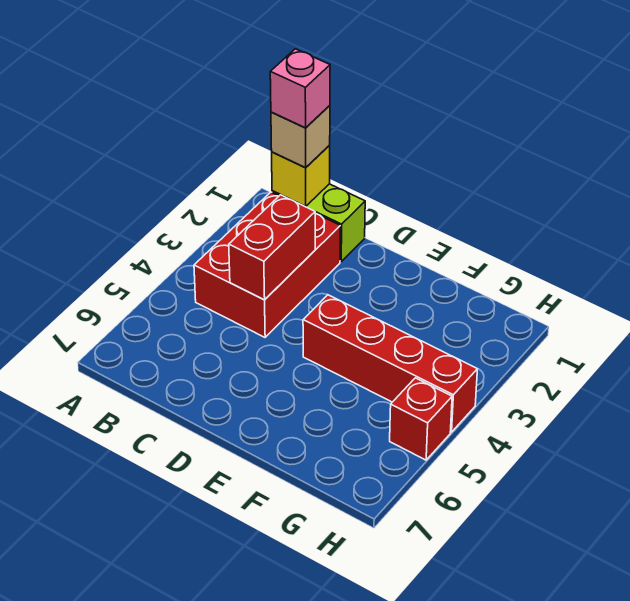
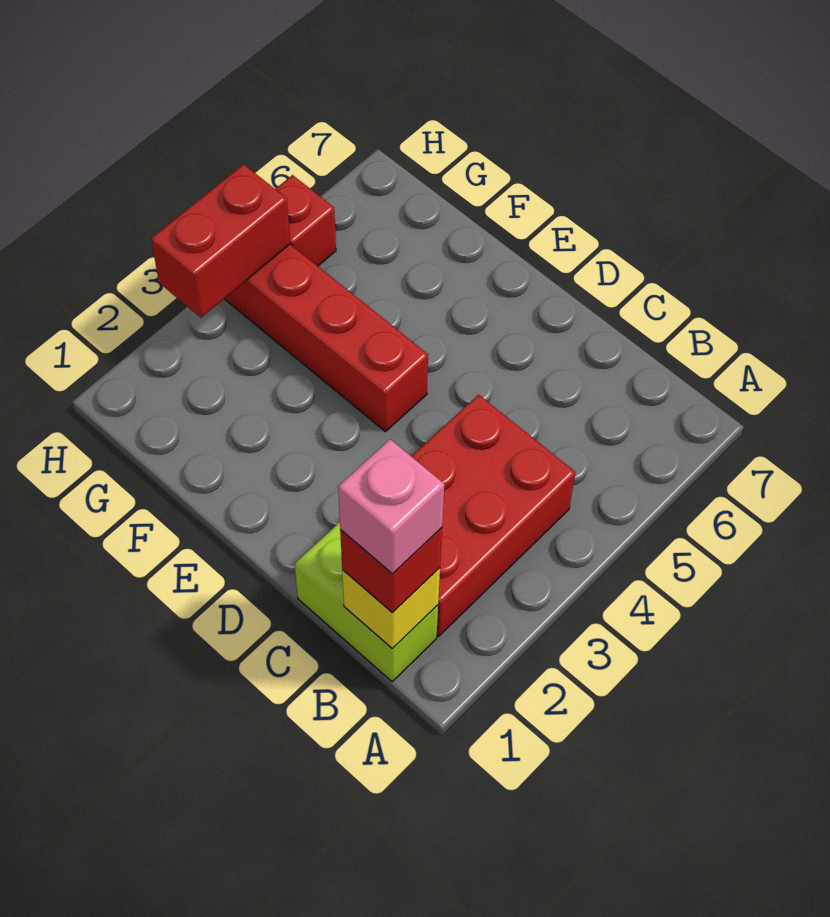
tan brick B1 level 3 -> red brick B1 level 3
red brick C3:C4 level 2 -> red brick H3:H4 level 2

